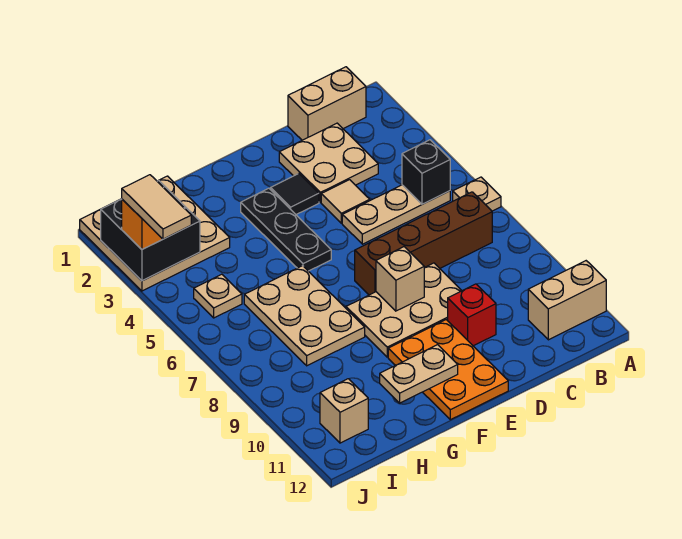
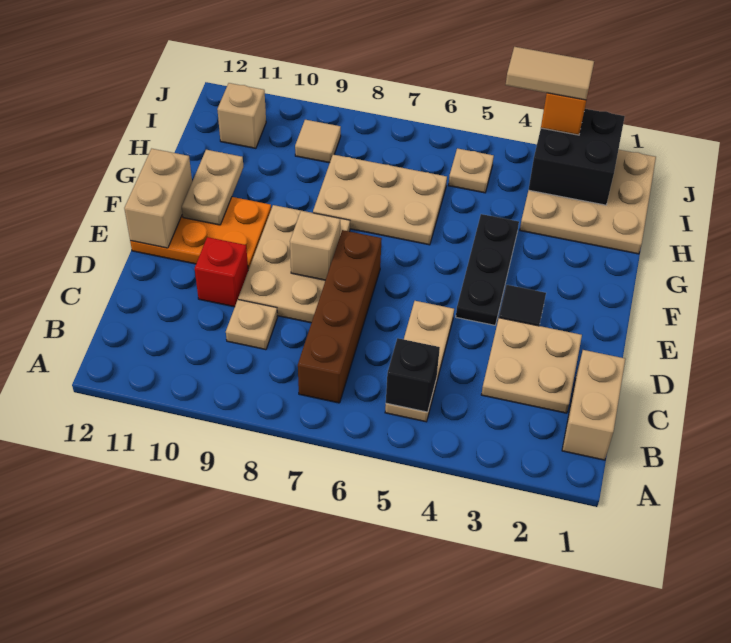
tan plate A6 level 1 -> tan plate C9 level 1
tan brick A11:B11 level 1 -> tan brick E12:F12 level 2
tan tile D4 level 1 -> tan tile I9 level 1
black plate F3:F5 level 1 -> black plate E4:G4 level 1

